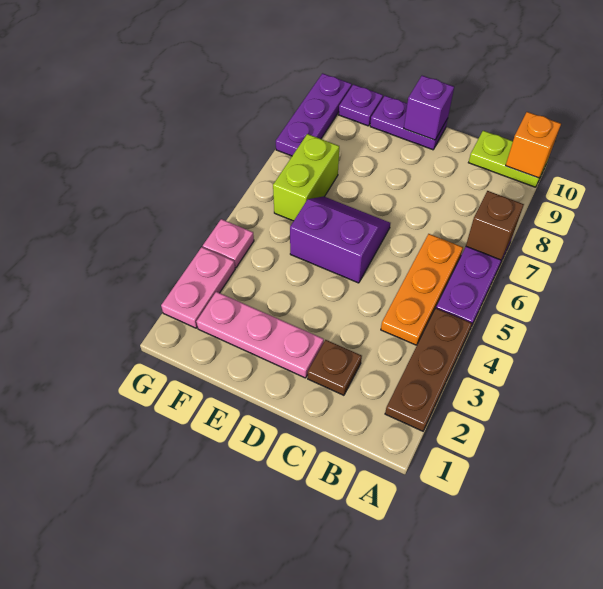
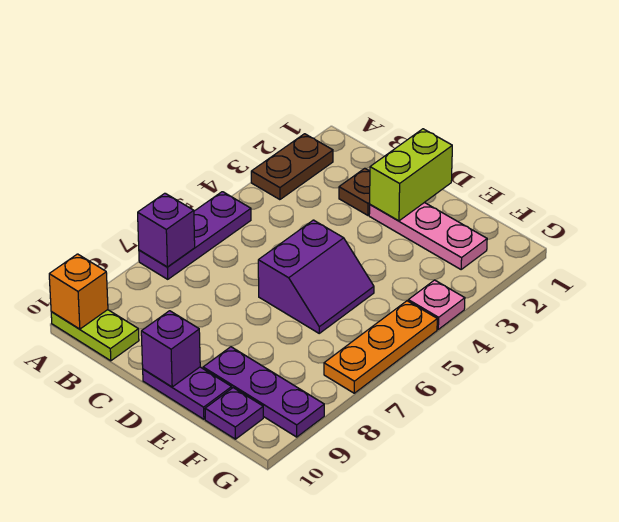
brown plate A2:A4 level 1 -> brown plate A2:A3 level 1
brown brick A7 level 2 -> purple brick A7 level 2
orange plate B4:B6 level 1 -> orange plate G5:G7 level 1
purple slope D5:E6 level 1 top 5 -> purple slope D5:E6 level 1 top D
lime brick F6:F7 level 1 -> lime brick D1:D2 level 2
pink plate G2:G3 level 1 -> none
purple plate G8:G10 level 1 -> purple plate E9:G9 level 1

